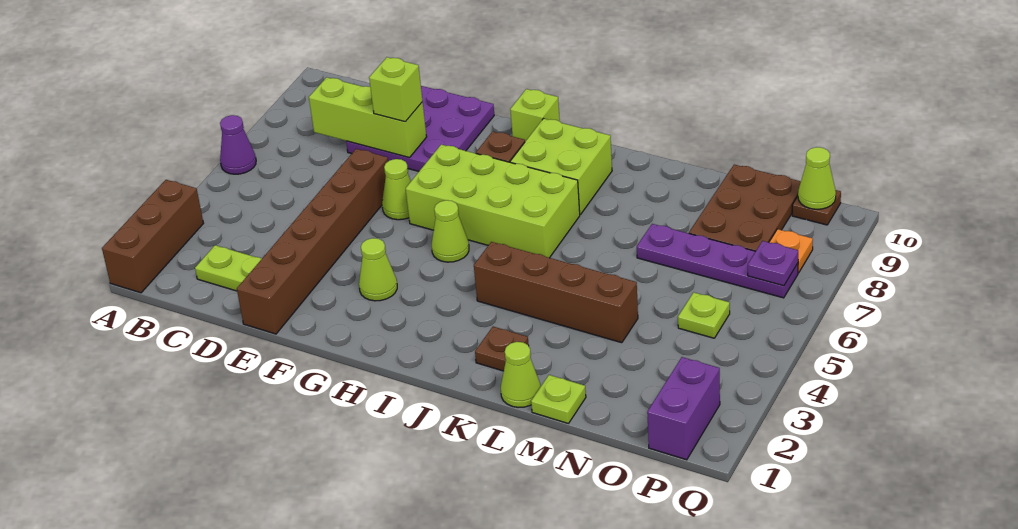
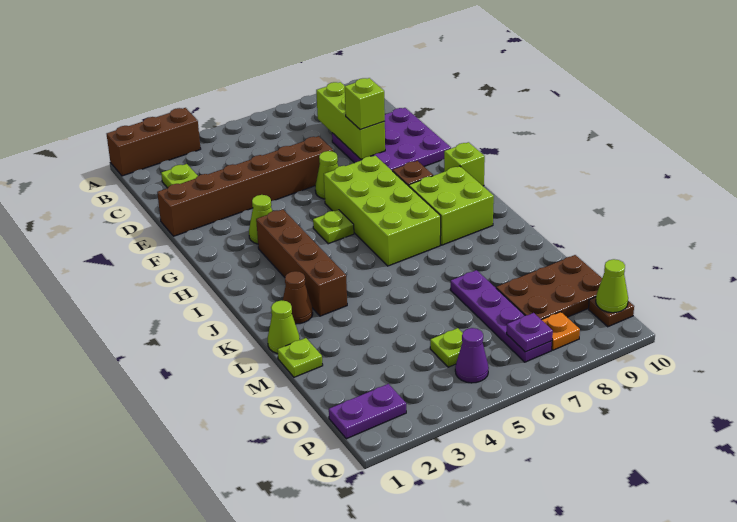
purple cone A6 level 1 -> purple cone P5 level 1
lime cone H5 level 1 -> lime plate H5 level 1
brown brick J4:M4 level 1 -> brown brick H3:K3 level 1
brown plate K2 level 1 -> brown cone K2 level 1
purple brick P1:P2 level 1 -> purple plate P1:P2 level 1

